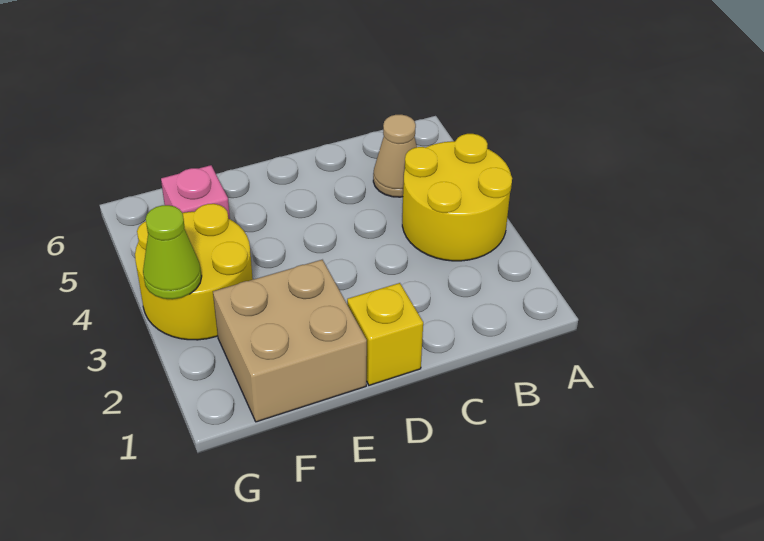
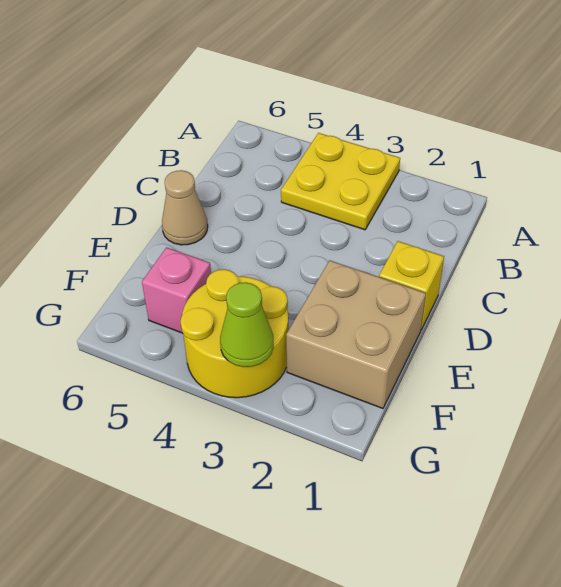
yellow round brick A3:B4 level 1 -> yellow plate A3:B4 level 1
tan cone B5 level 1 -> tan cone D6 level 1

